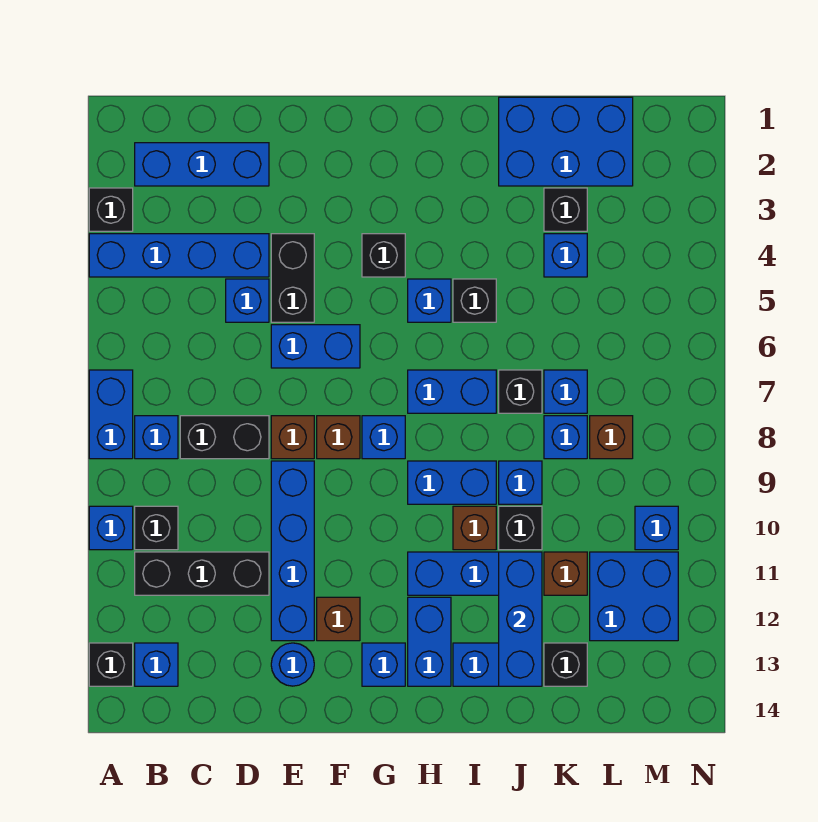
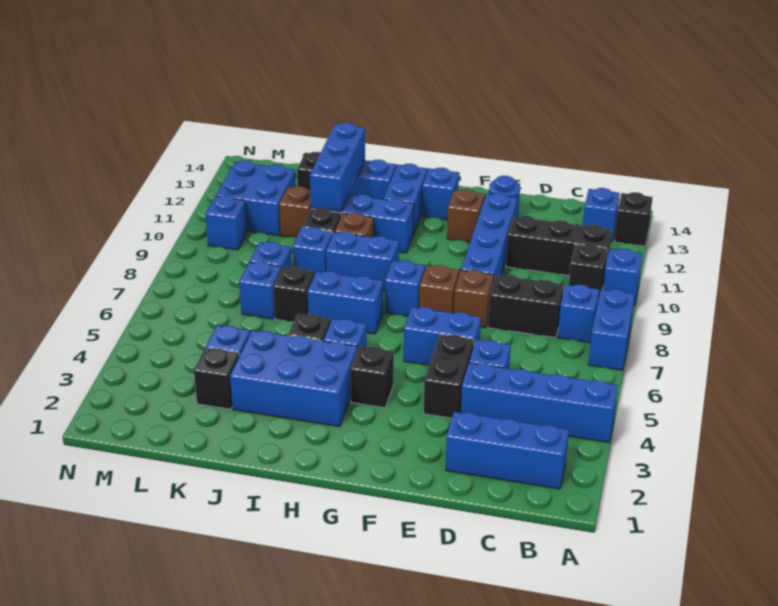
black brick A3 level 1 -> none
blue brick J1:L2 level 1 -> blue brick H3:J4 level 1
brown brick L8 level 1 -> none

